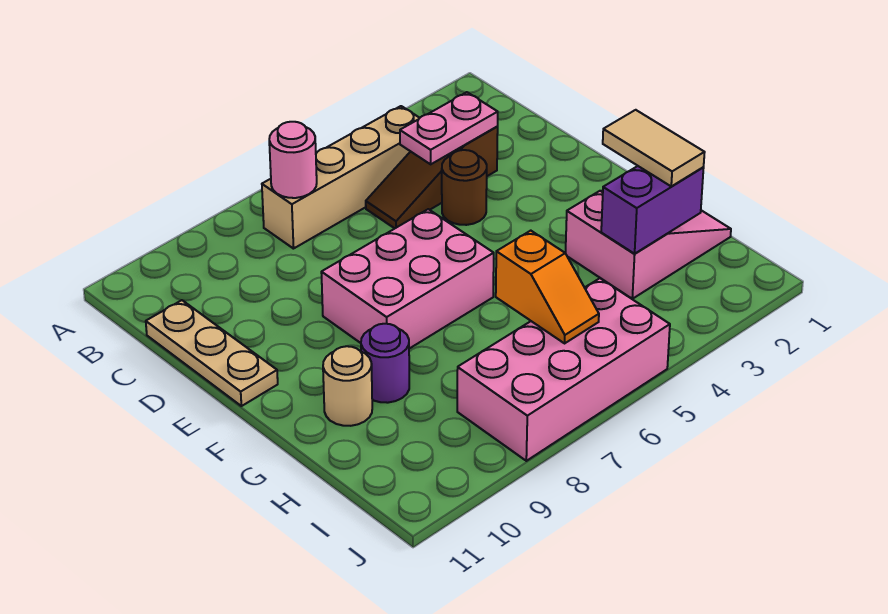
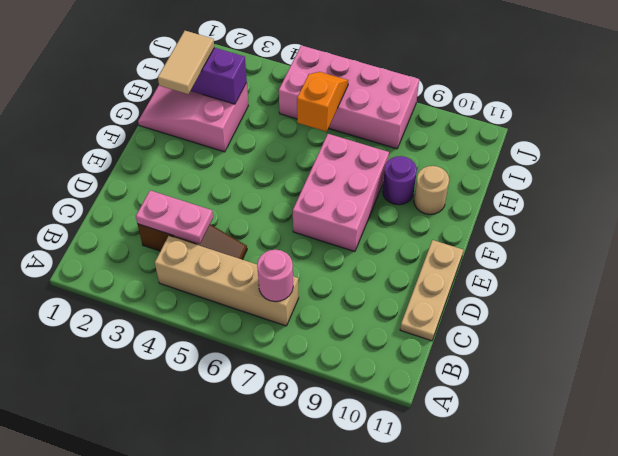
brown round brick D4 level 1 -> none
pink brick E6:F8 level 1 -> pink brick E7:G8 level 1

